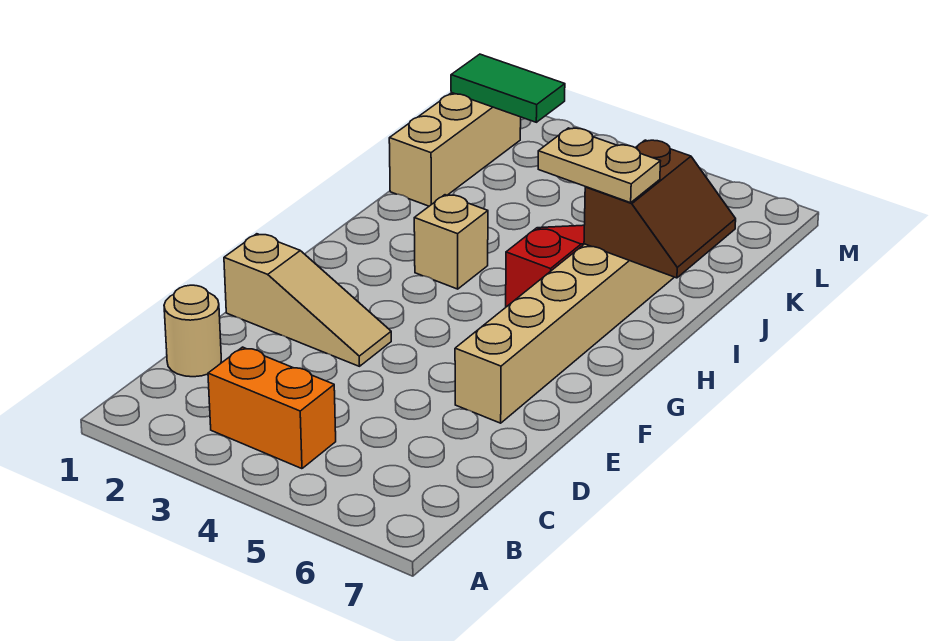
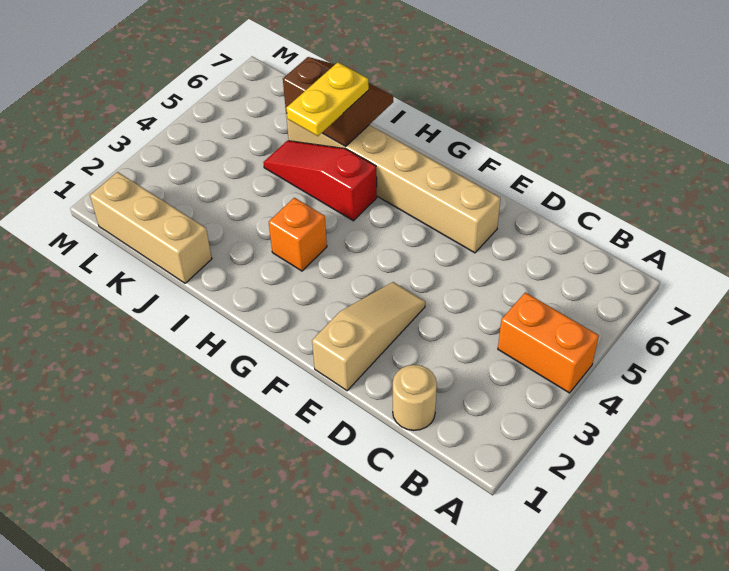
orange brick B3:B4 level 1 -> orange brick A4:B4 level 1
tan brick H3 level 1 -> orange brick H3 level 1
tan plate I5:I6 level 3 -> yellow plate I5:I6 level 3
green tile L1:L2 level 2 -> none

